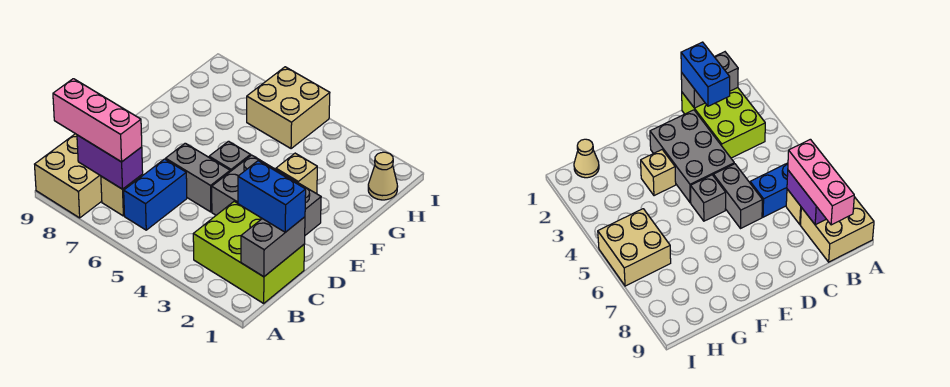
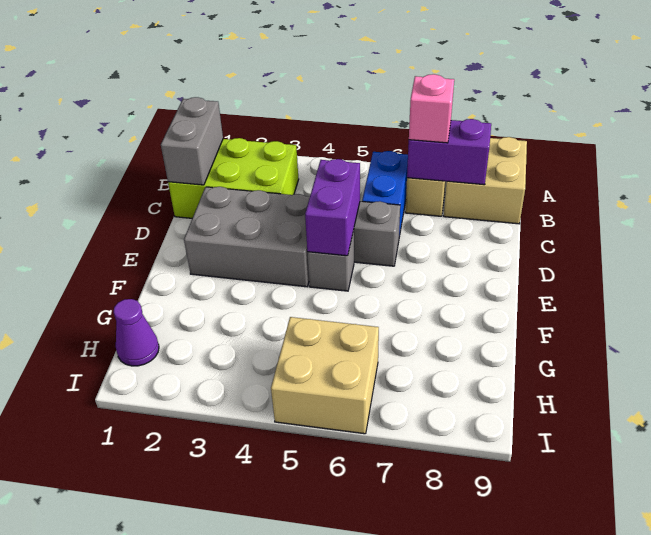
pink brick B7:B9 level 3 -> pink brick B7 level 3
blue brick C1:C2 level 3 -> none
none -> purple brick D5:E5 level 2
tan brick F3 level 1 -> none
tan cone H1 level 1 -> purple cone H1 level 1

